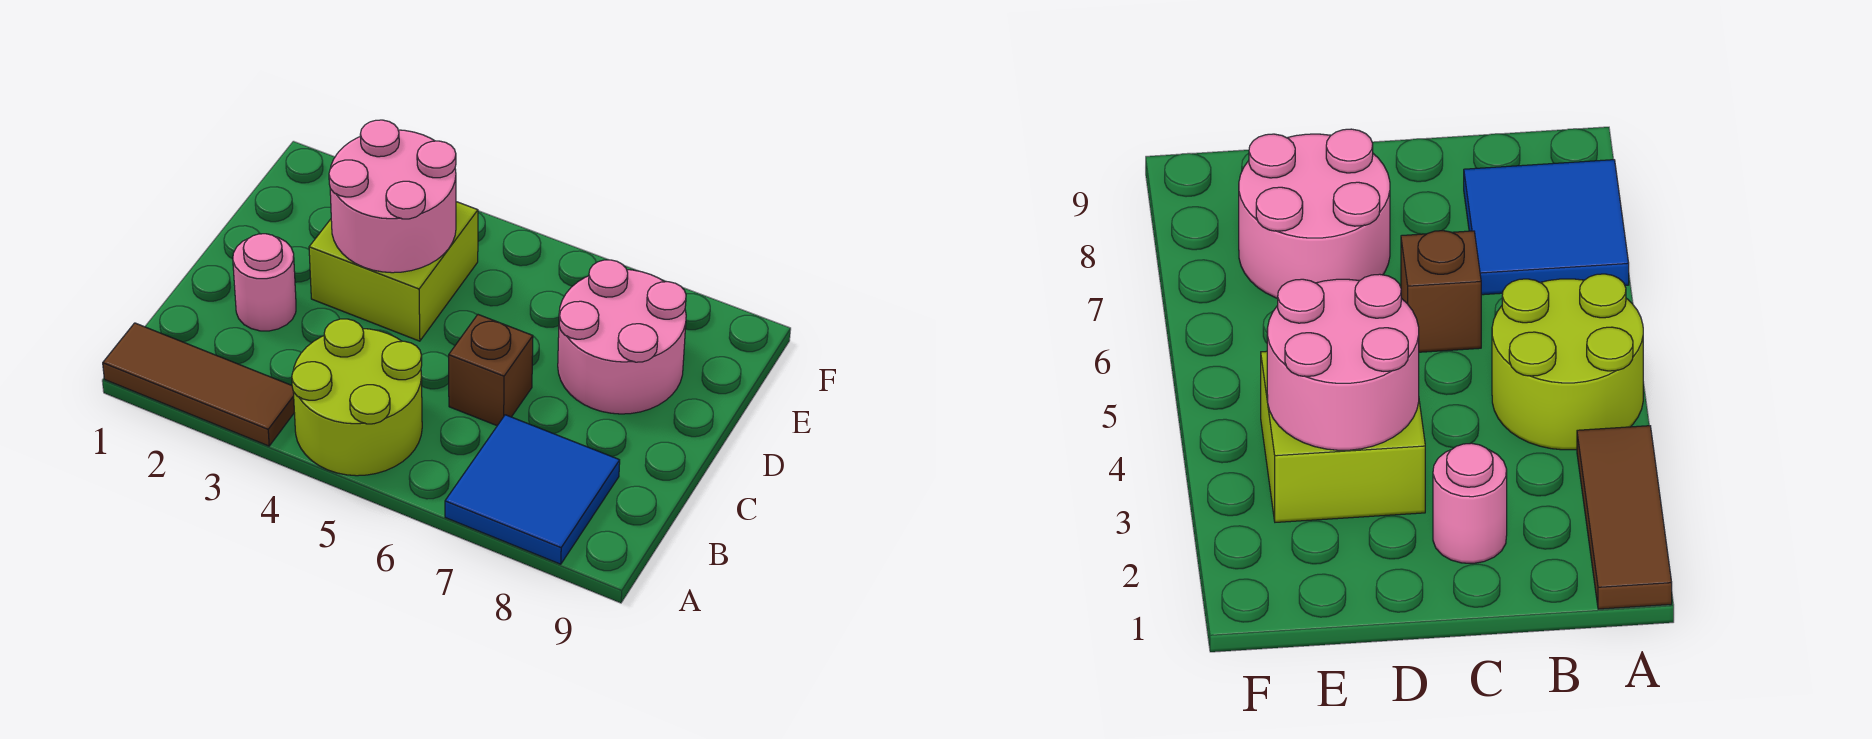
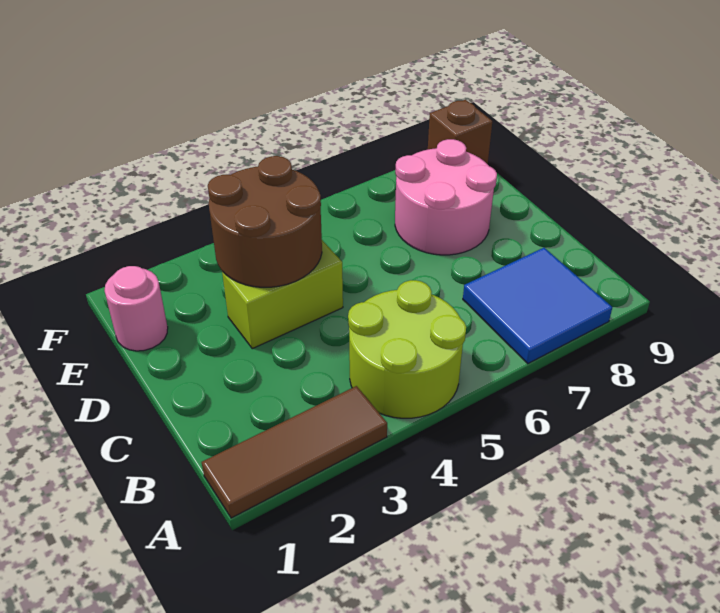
pink round brick C2 level 1 -> pink round brick E1 level 1
brown brick C6 level 1 -> brown brick F9 level 1
lime brick D3:E4 level 1 -> lime brick D3:D4 level 1
pink round brick D3:E4 level 2 -> brown round brick D3:E4 level 2

